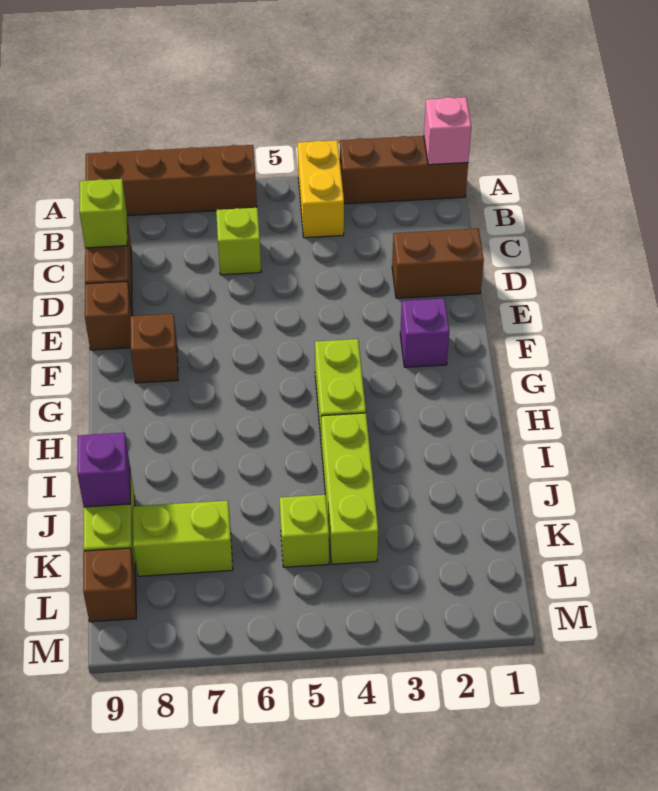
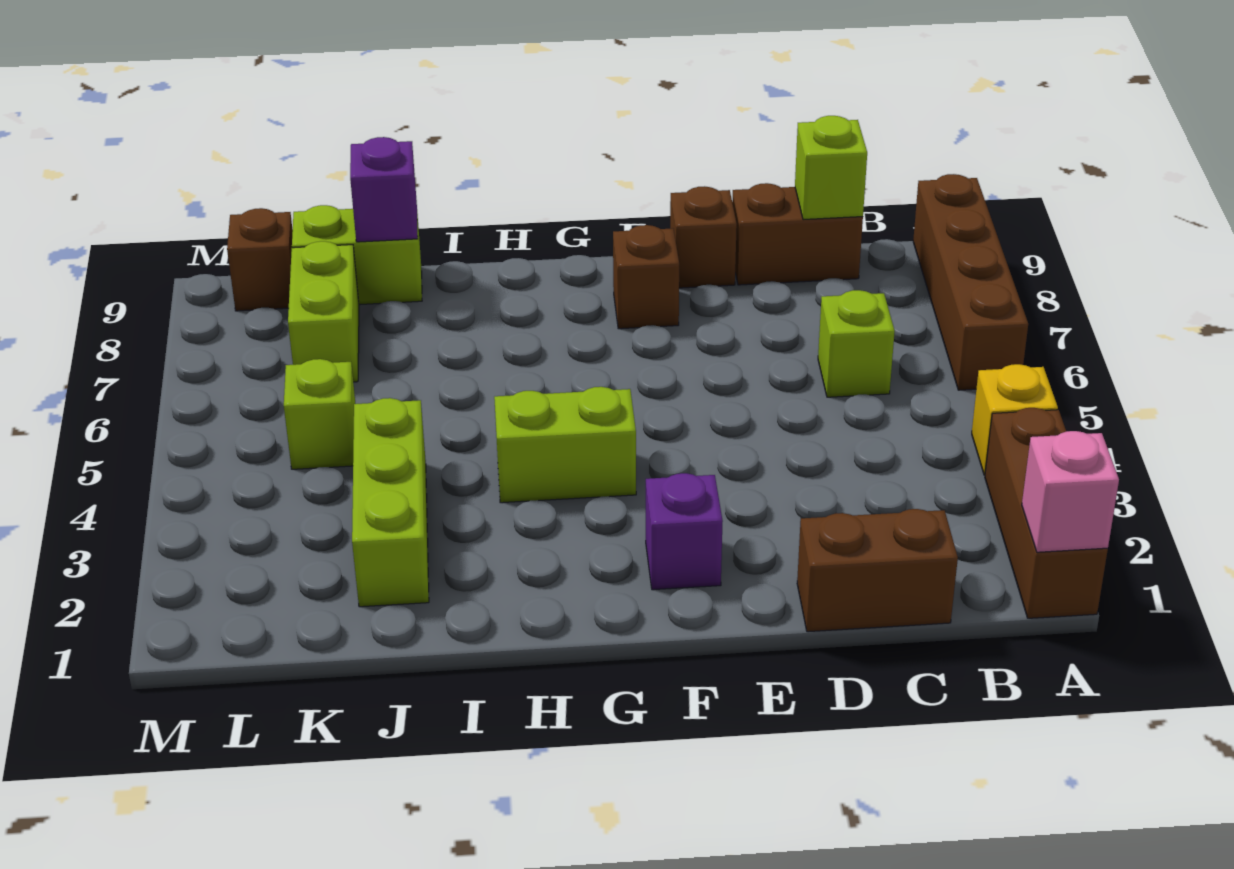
yellow brick A4:B4 level 1 -> yellow brick A4 level 1
brown brick D1:D2 level 1 -> brown brick C1:D1 level 1
lime brick I4:K4 level 1 -> lime brick J2:J4 level 1

